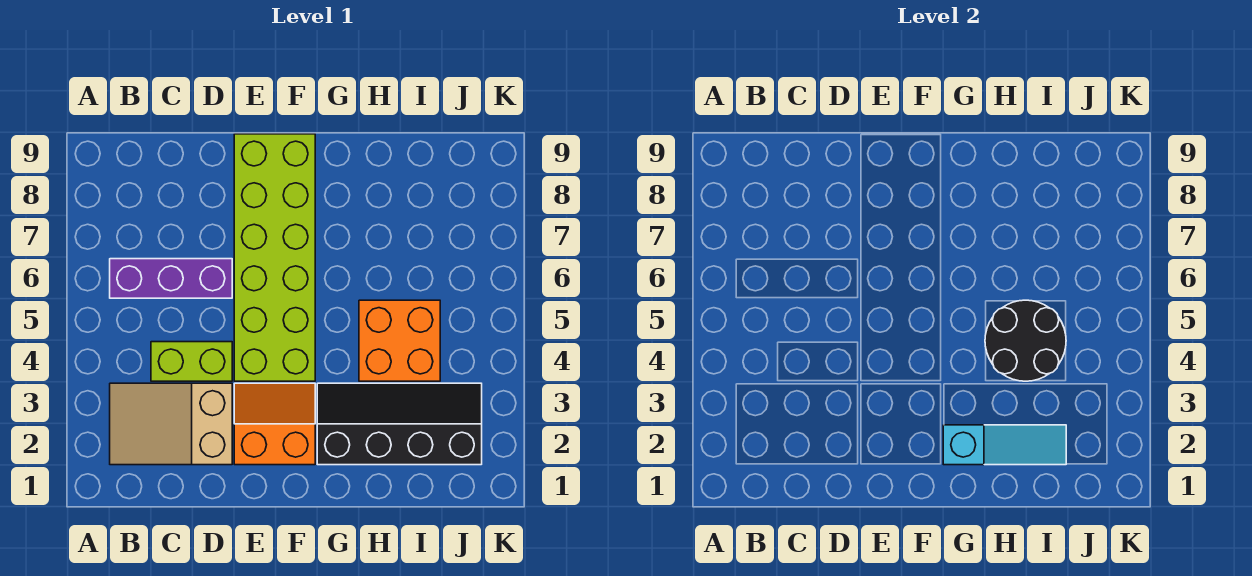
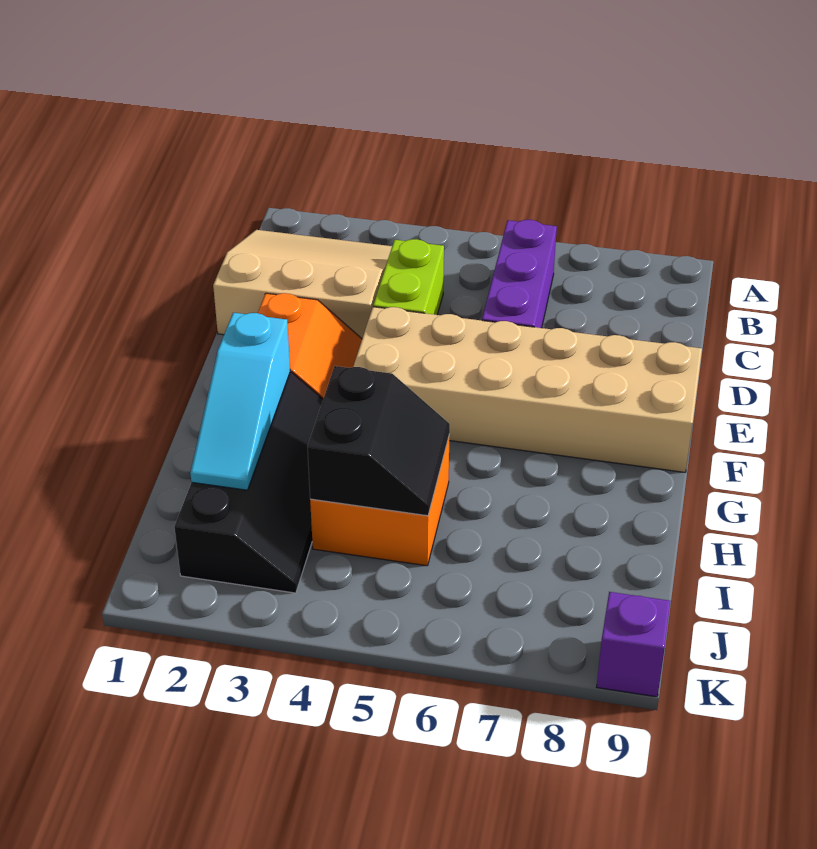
tan slope B2:D3 level 1 top D -> tan slope B1:D3 level 1 top D
lime brick E4:F9 level 1 -> tan brick E4:F9 level 1
black round brick H4:I5 level 2 -> black slope H4:I5 level 2 top 4
none -> purple brick K9 level 1

